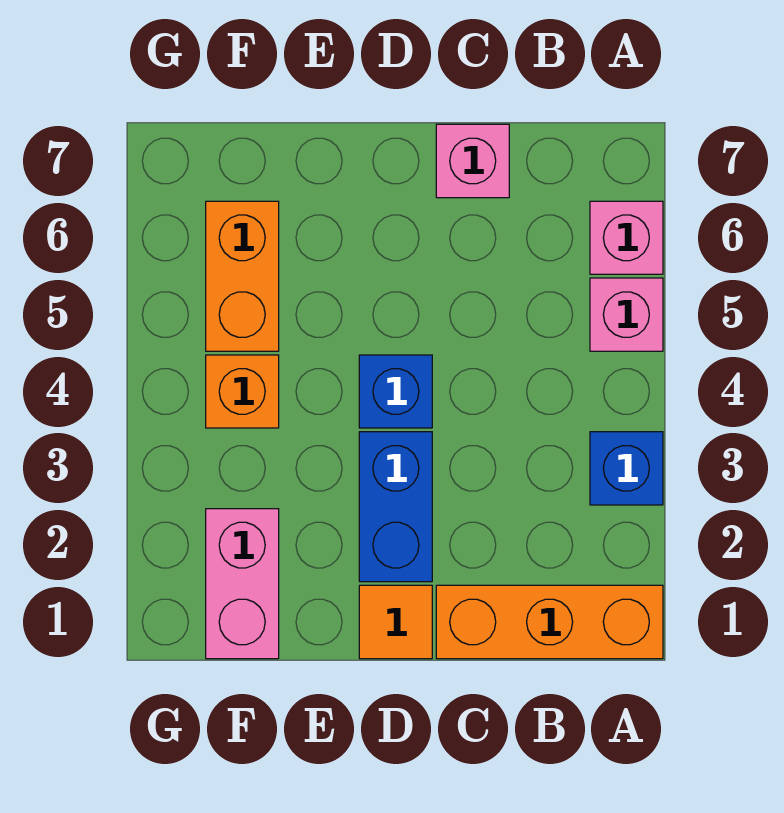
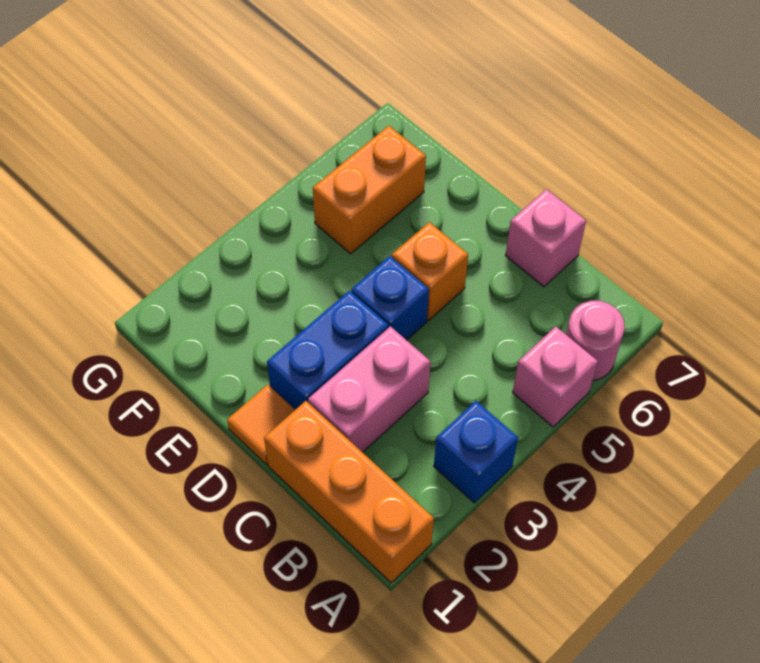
pink brick A6 level 1 -> pink round brick A6 level 1
pink brick F1:F2 level 1 -> pink brick C2:C3 level 1
orange brick F4 level 1 -> orange brick D5 level 1

